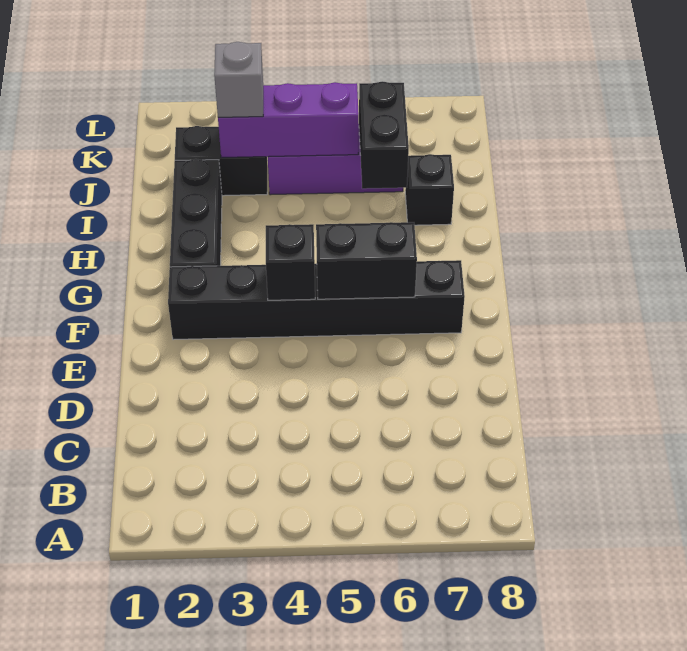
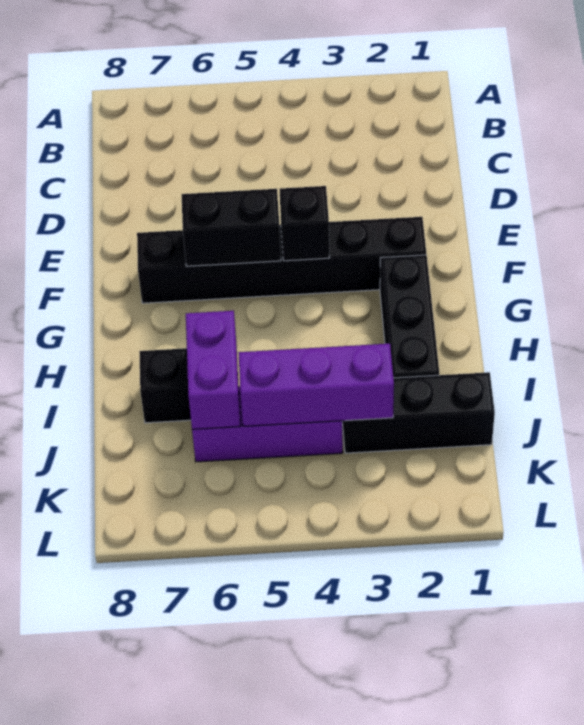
black brick I6:J6 level 2 -> purple brick I6:J6 level 2
black brick J2:J3 level 1 -> black brick J1:J3 level 1
grey brick J3 level 3 -> none

